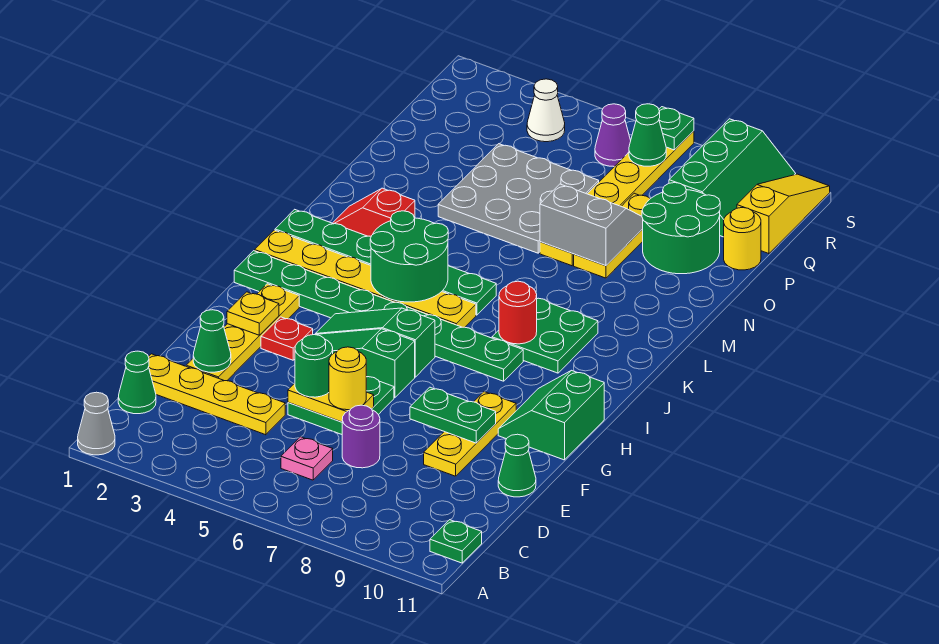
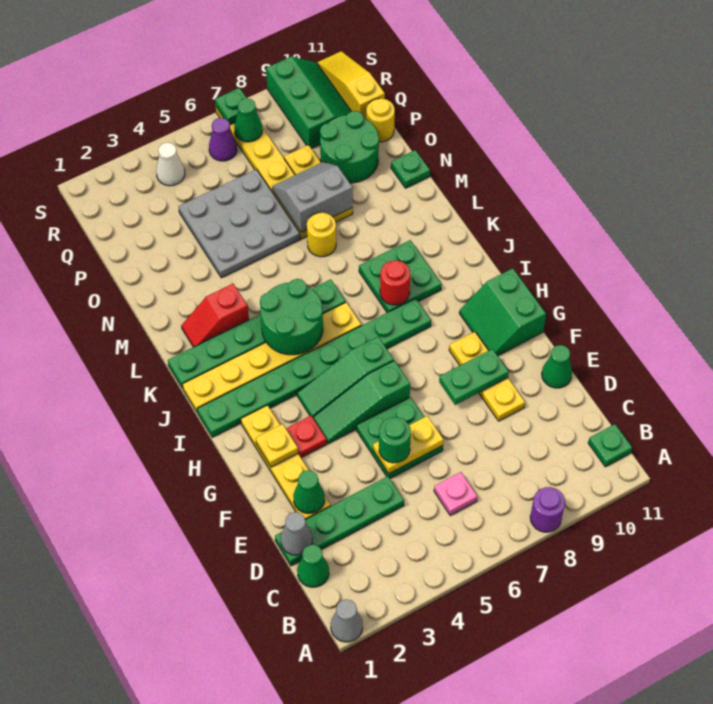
yellow plate D1:D4 level 1 -> green plate D1:D4 level 1
none -> grey cone D1 level 2
purple round brick D7 level 1 -> purple round brick A8 level 1
yellow round brick E6 level 3 -> yellow round brick M7 level 1
none -> green plate N11 level 1

